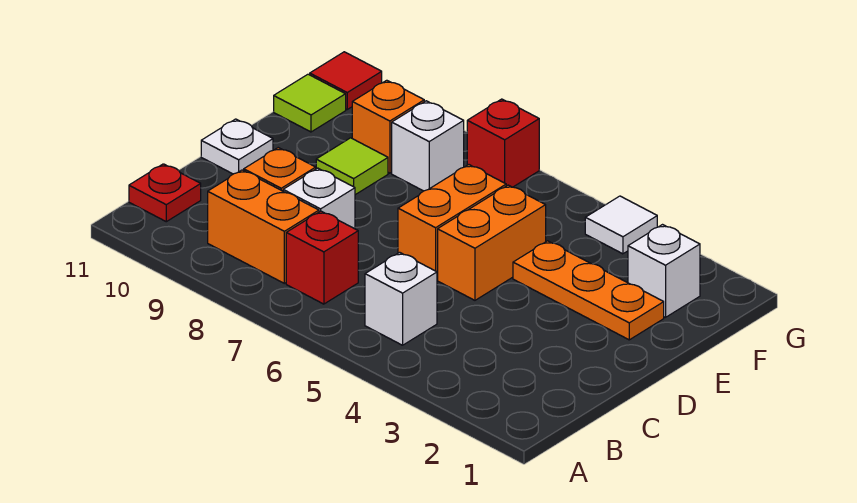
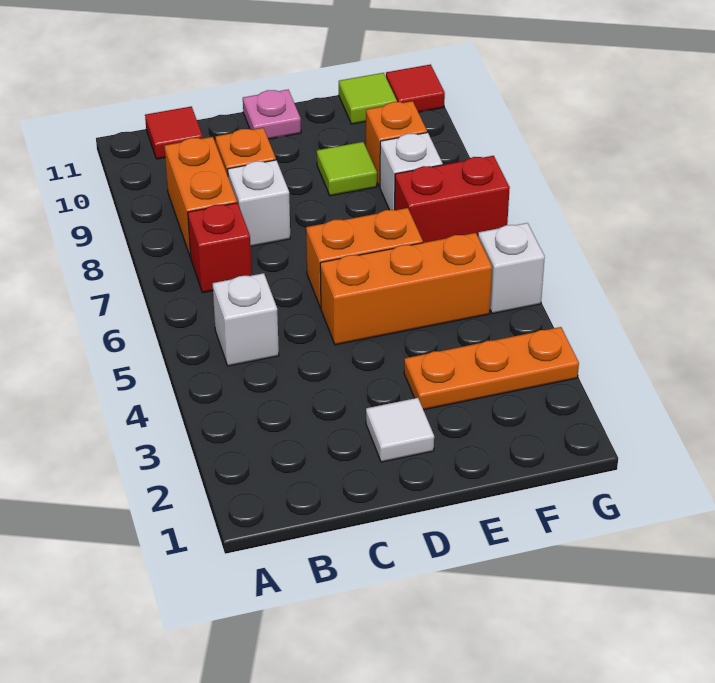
red plate B11 level 1 -> red tile B11 level 1
orange brick D5:E5 level 1 -> orange brick D5:F5 level 1
white plate D11 level 1 -> pink plate D11 level 1
orange plate E2:E4 level 1 -> orange plate E3:G3 level 1
white brick F2 level 1 -> white brick G5 level 1
white tile G4 level 1 -> white tile D2 level 1
red brick G7 level 1 -> red brick F7:G7 level 1

